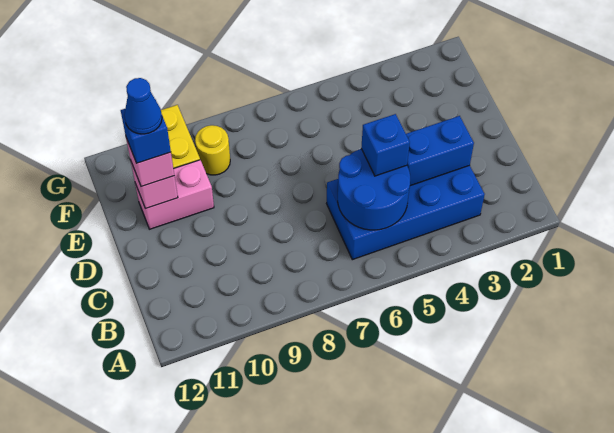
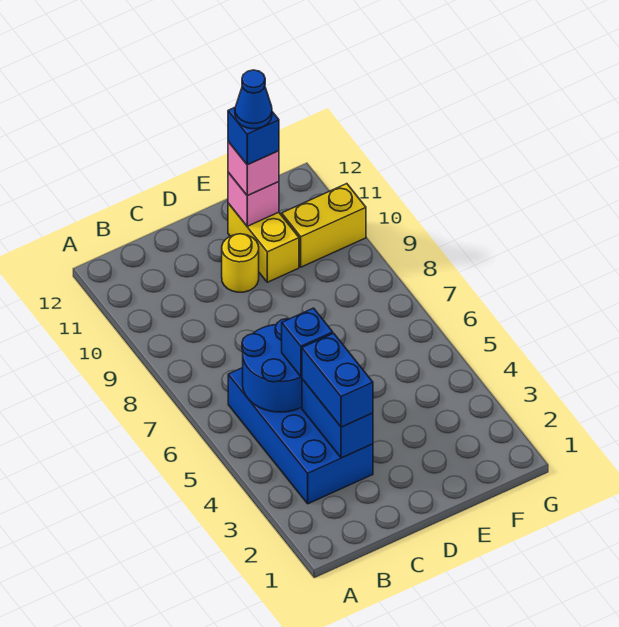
none -> blue brick C3:C4 level 3
pink brick E10:E11 level 1 -> yellow brick E10:E11 level 1
yellow round brick F9 level 1 -> yellow round brick D10 level 1

